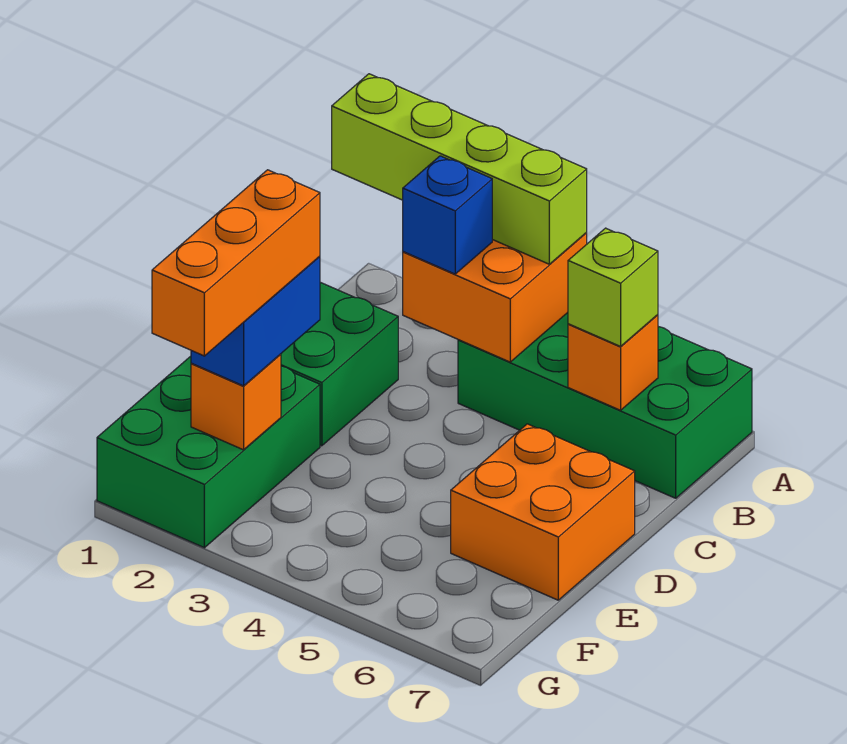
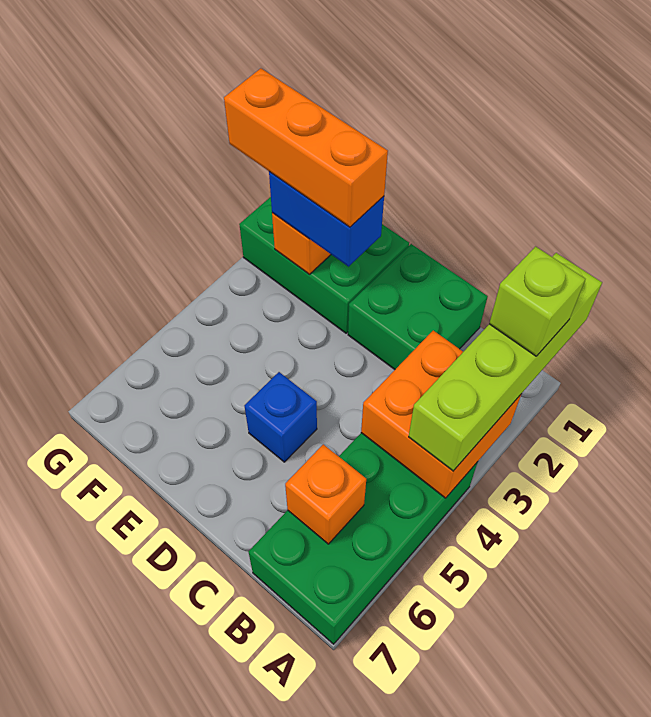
blue brick B3 level 3 -> blue brick D5 level 1
lime brick B6 level 3 -> lime brick A2 level 4
orange brick D6:E7 level 1 -> none

